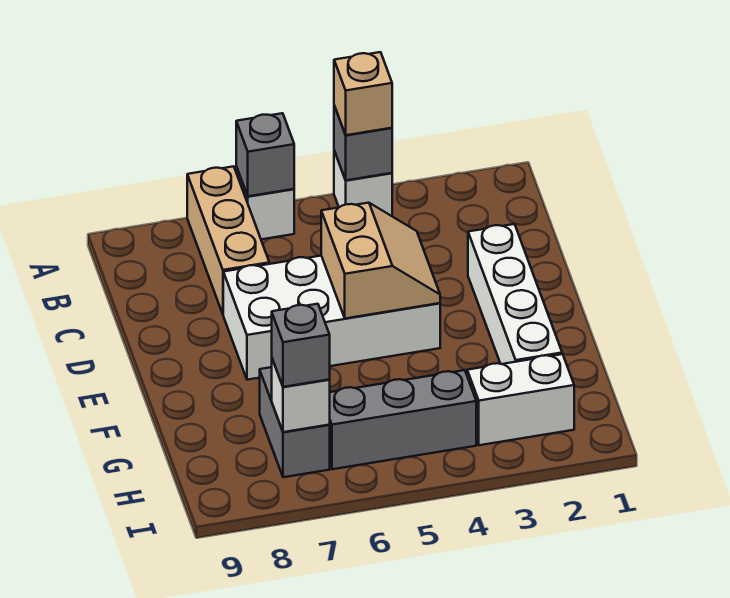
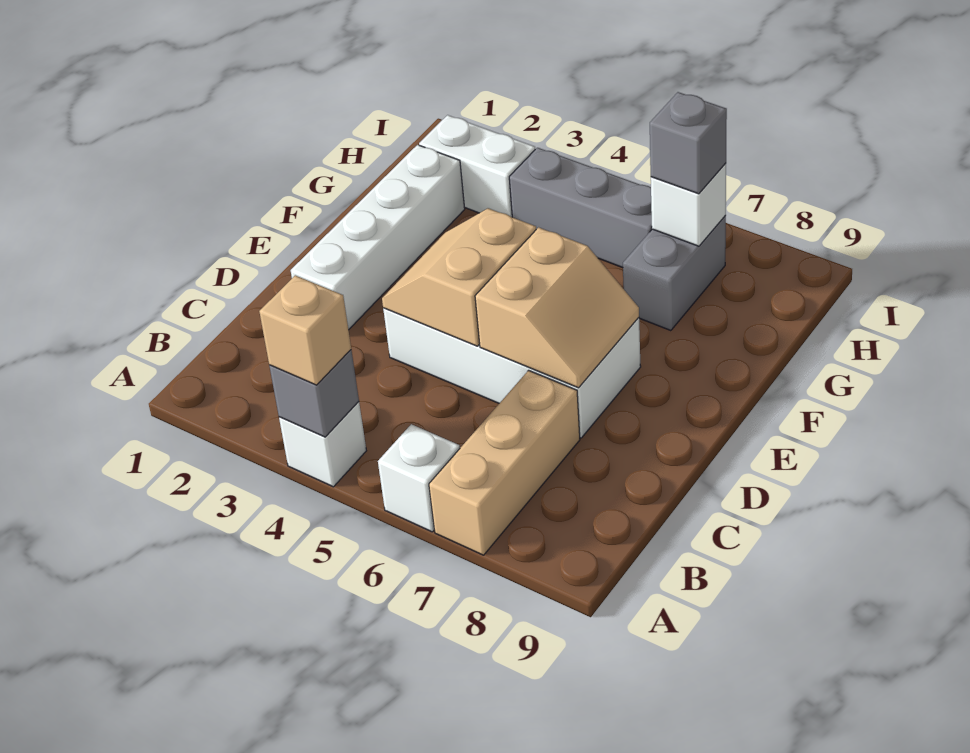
grey brick A6 level 2 -> none
none -> tan slope D6:E7 level 2 top 6

